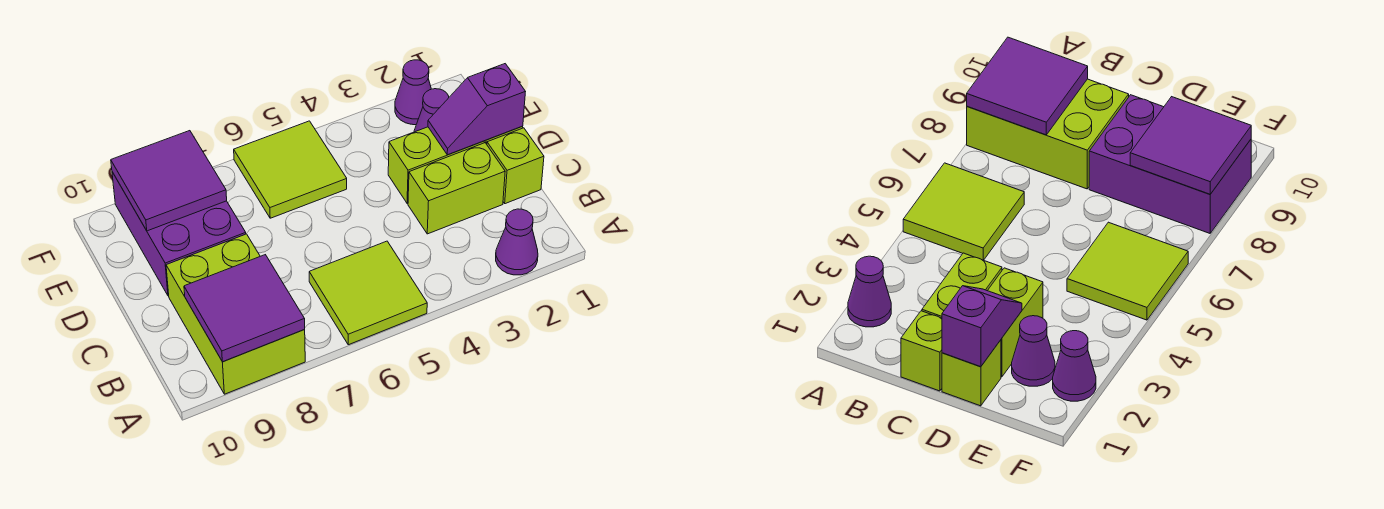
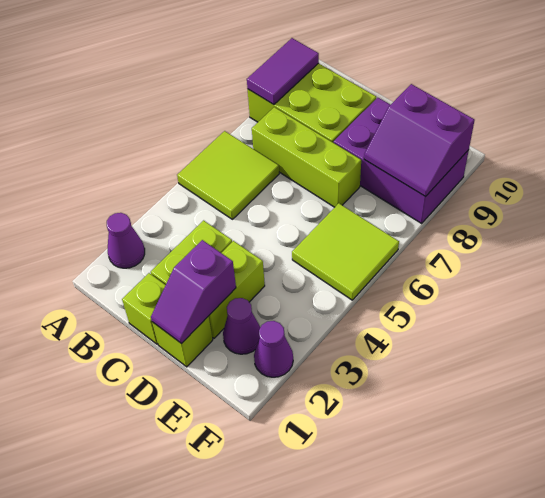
purple tile A8:B9 level 2 -> purple tile A8:A9 level 2
none -> lime brick B7:D7 level 1
purple slope D1:D2 level 2 top 1 -> purple slope D1:D2 level 2 top 2
purple tile E8:F9 level 2 -> purple slope E8:F9 level 2 top 9

